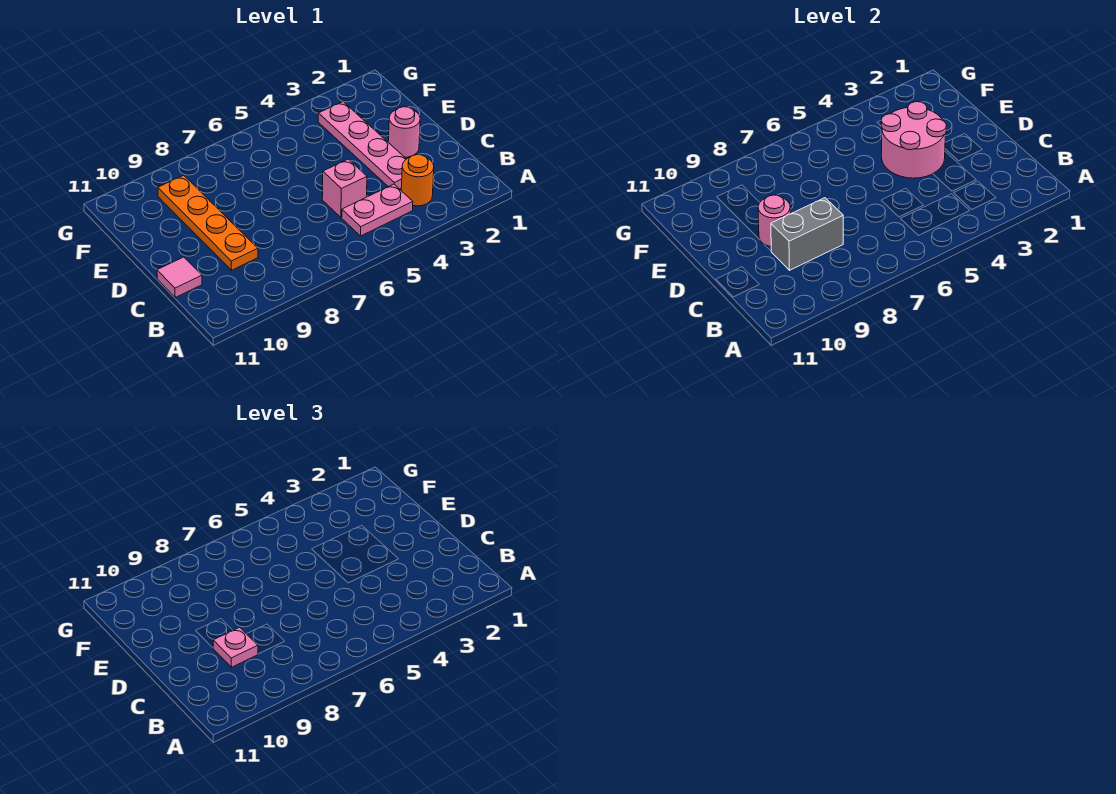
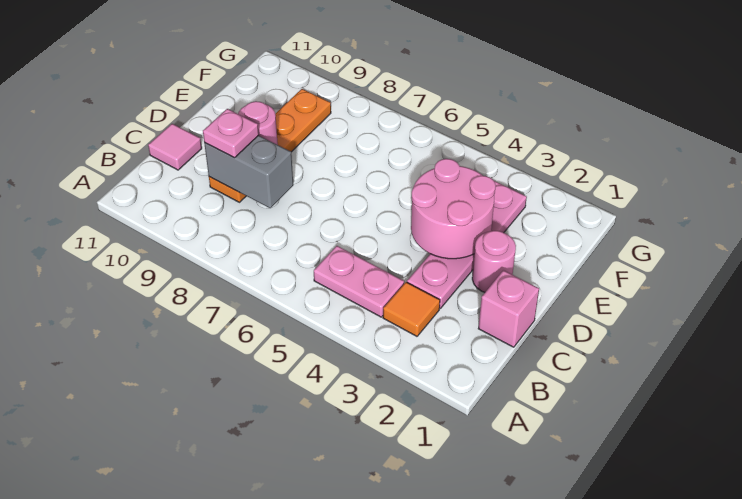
orange round brick B3 level 1 -> orange tile B3 level 1
pink brick C5 level 1 -> pink brick C1 level 1

